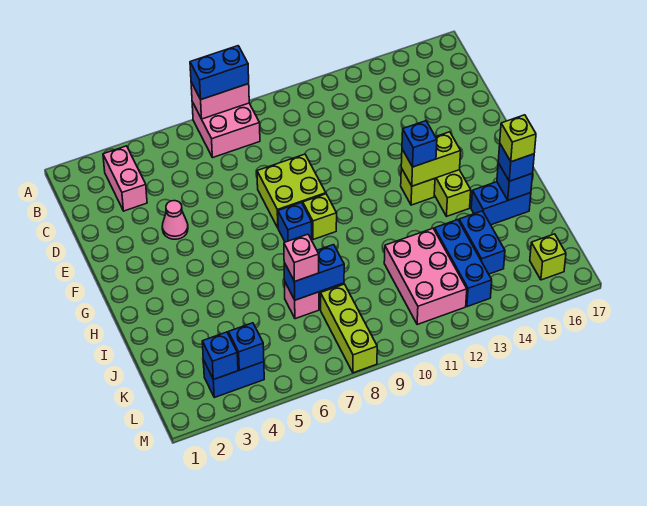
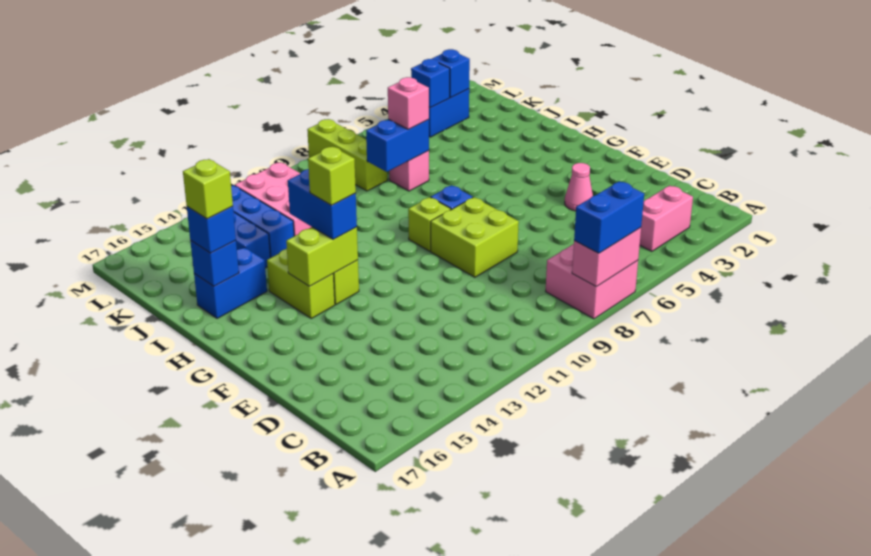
pink brick B3:C3 level 1 -> pink brick B3:B4 level 1
blue brick G13 level 3 -> blue brick G13:H13 level 3
lime brick L16 level 1 -> lime brick G13 level 4

